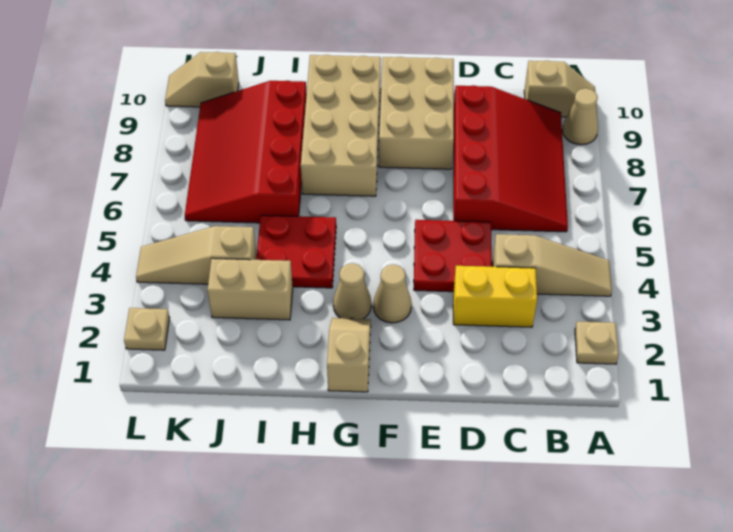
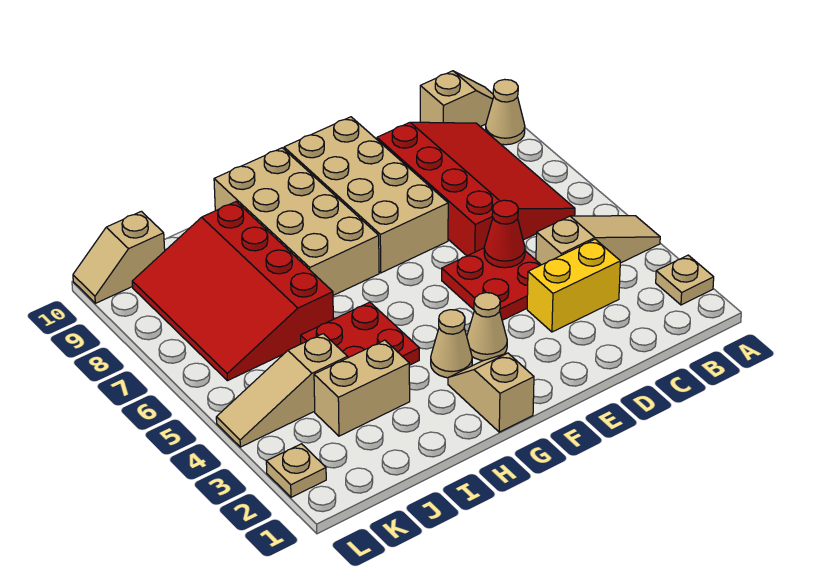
none -> red cone D5 level 2
tan brick E8:F10 level 1 -> tan brick E7:F10 level 1

